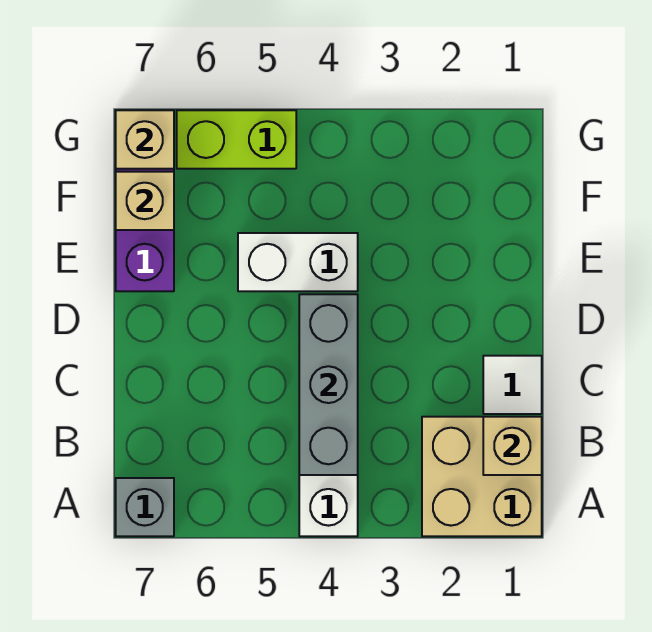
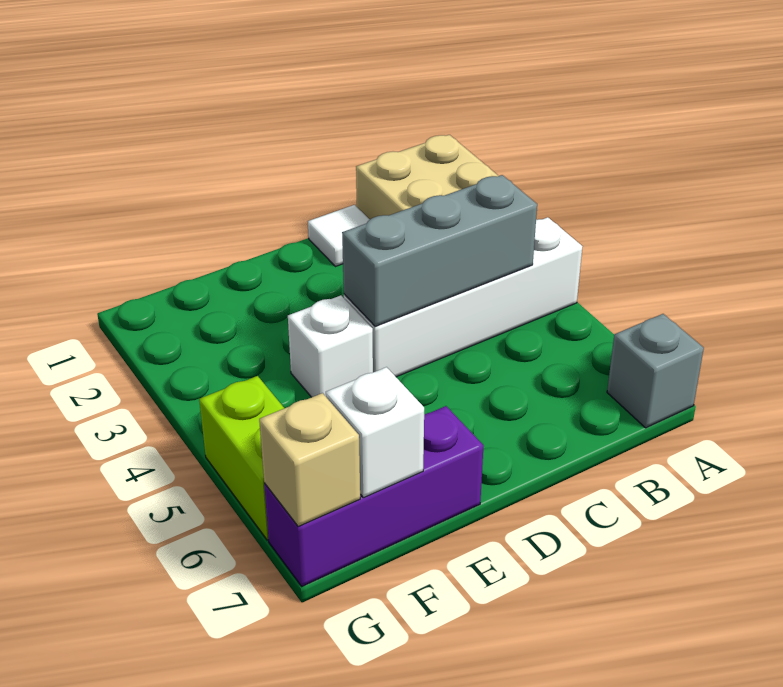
tan brick B1 level 2 -> none
white brick E4:E5 level 1 -> white brick E4 level 1
tan brick F7 level 2 -> white brick F7 level 2

